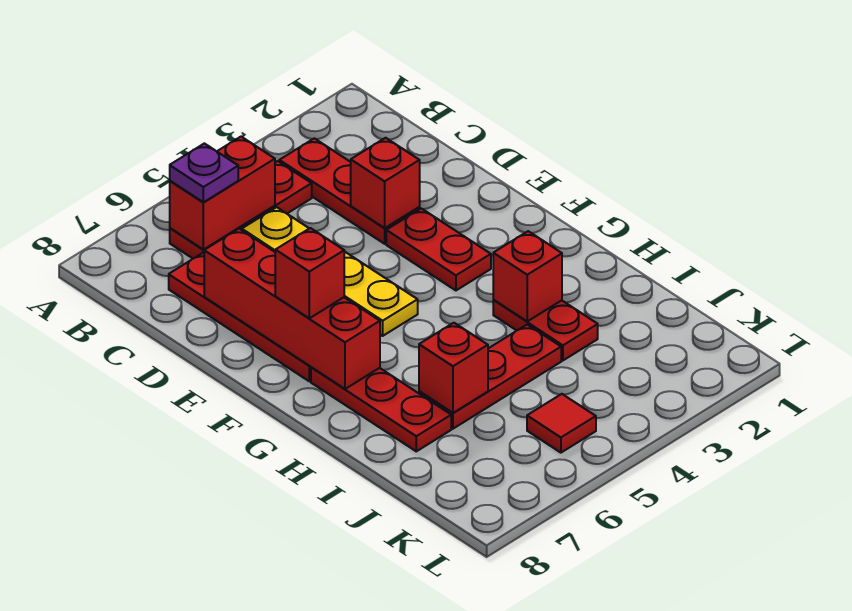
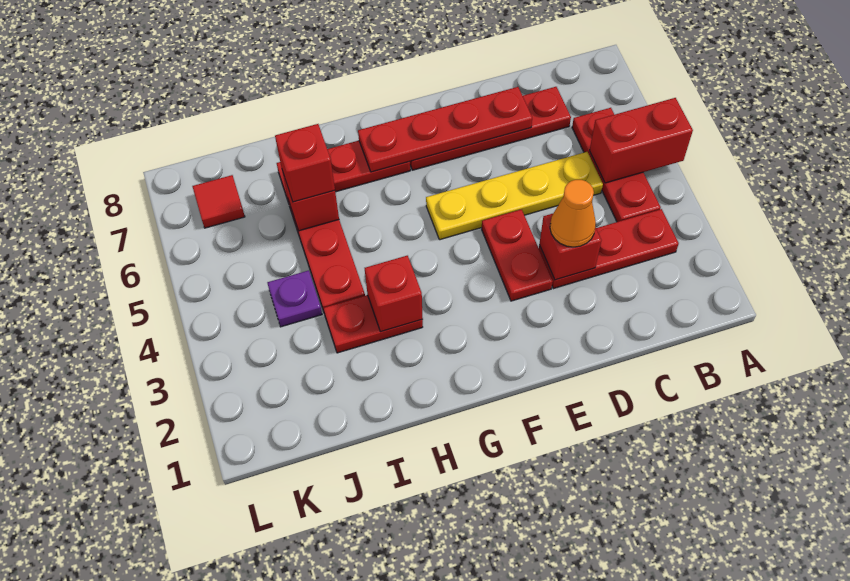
red brick B5:B6 level 2 -> red brick A5:B5 level 2
purple plate B6 level 3 -> purple plate J4 level 1
none -> orange cone D3 level 3
red brick D7:G7 level 2 -> red plate D7:G7 level 2
red plate E3:F3 level 1 -> red plate E3:E4 level 1
red brick F7 level 3 -> red brick I6 level 3
red tile K5 level 1 -> red tile K7 level 1

